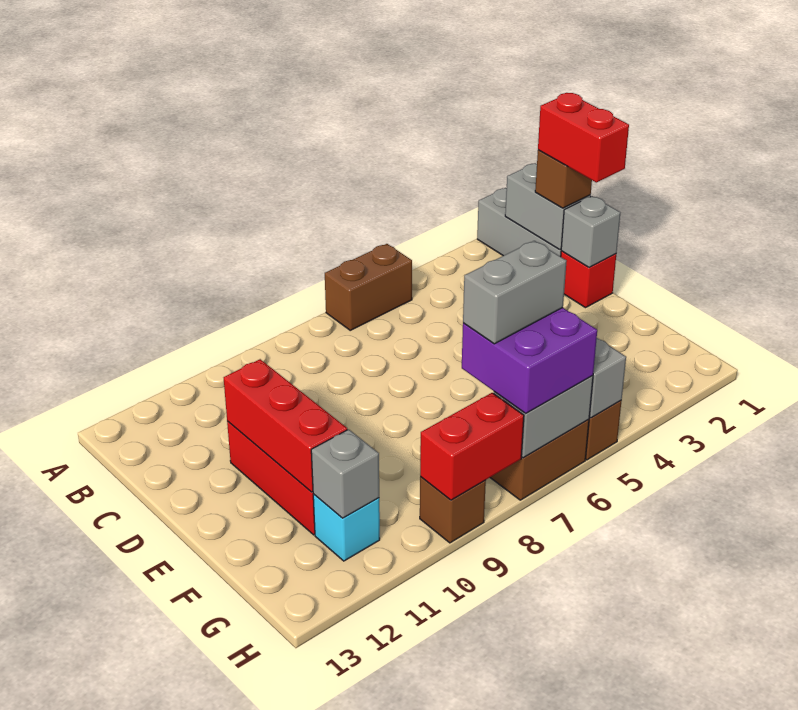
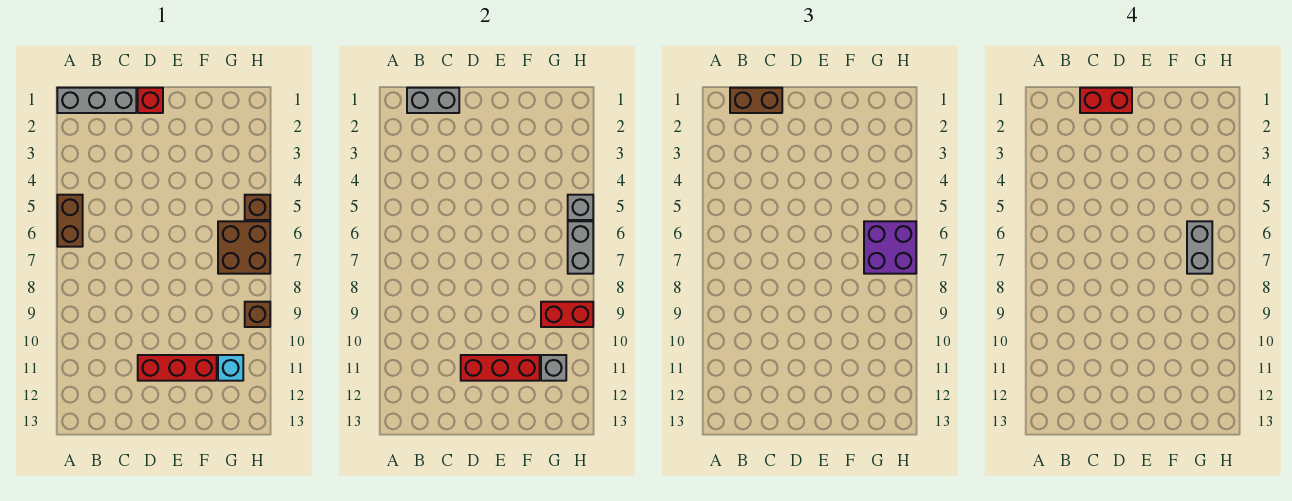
brown brick C1 level 3 -> brown brick B1:C1 level 3
grey brick D1 level 2 -> none
red brick H8:H9 level 2 -> red brick G9:H9 level 2

